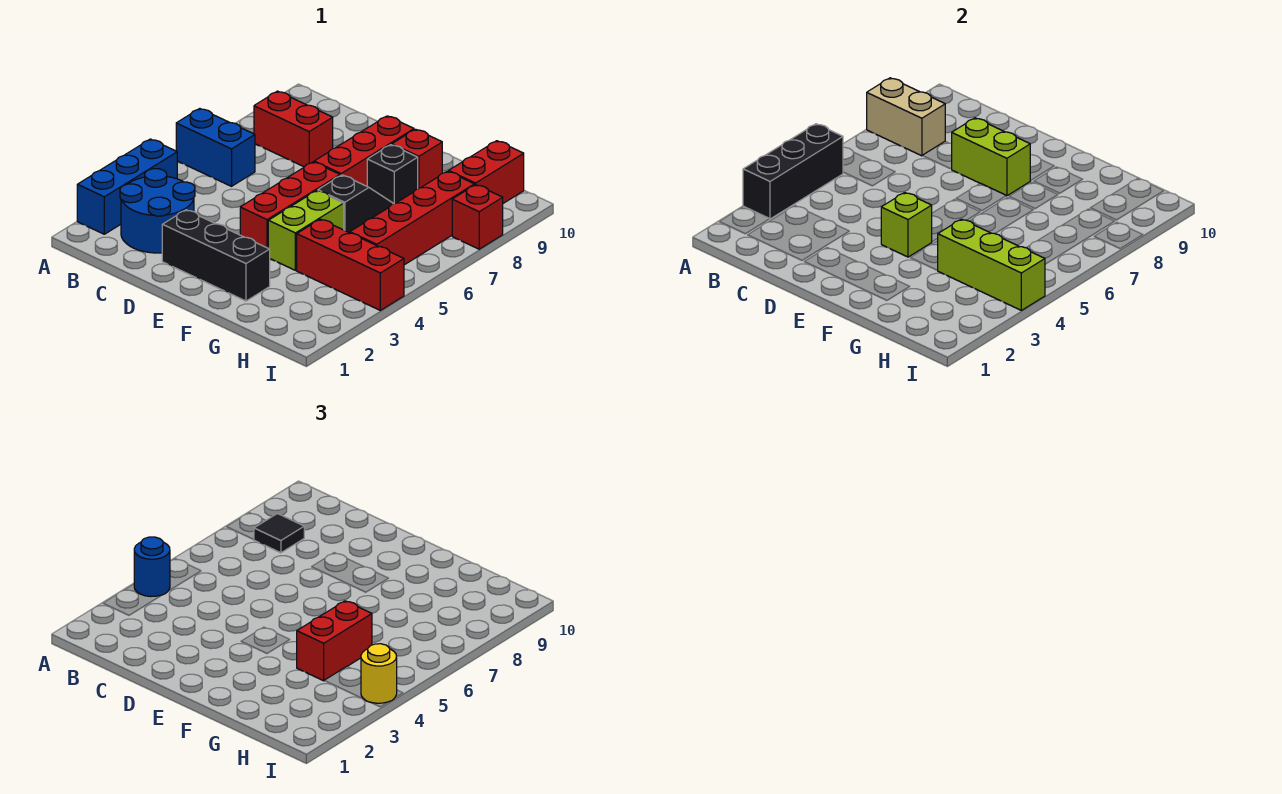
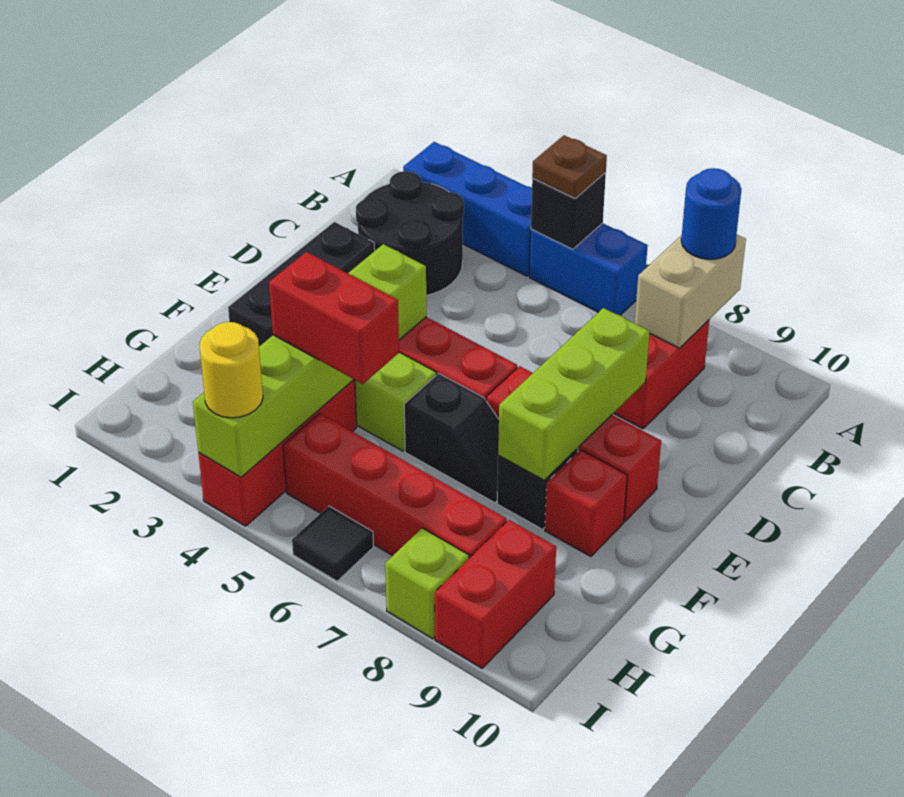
black brick A3:A5 level 2 -> black brick A5 level 2
blue round brick A4 level 3 -> blue round brick A8 level 3
none -> brown plate A5 level 3
blue brick A6:B6 level 1 -> blue brick A5:A6 level 1
blue round brick B2:C3 level 1 -> black round brick B2:C3 level 1
black tile B8 level 3 -> black tile I6 level 1
lime brick D8:E8 level 2 -> lime brick D8:F8 level 2
red brick H9:H10 level 1 -> red brick H9:I9 level 1
red brick I8 level 1 -> lime brick I8 level 1

